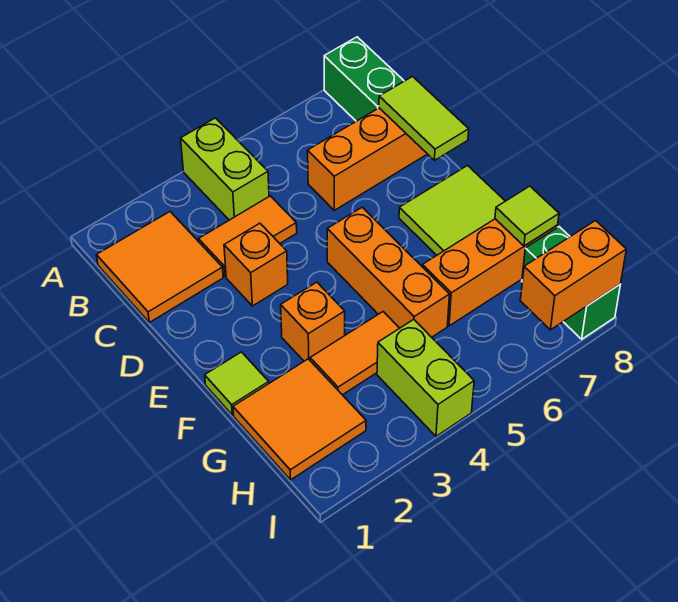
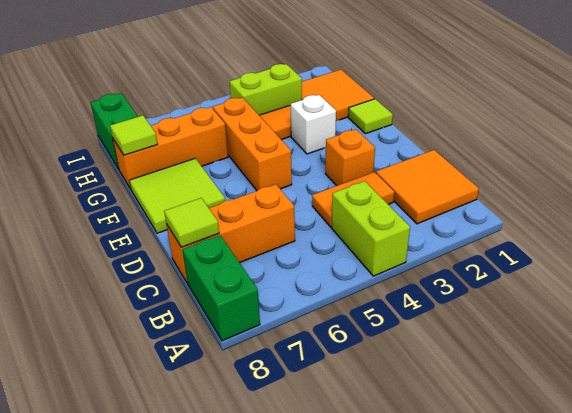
lime tile C8:D8 level 2 -> lime tile C8 level 2
orange brick F3 level 1 -> white brick F3 level 1
lime brick H4:I4 level 1 -> lime brick H3:H4 level 1
orange brick I7:I8 level 2 -> none

